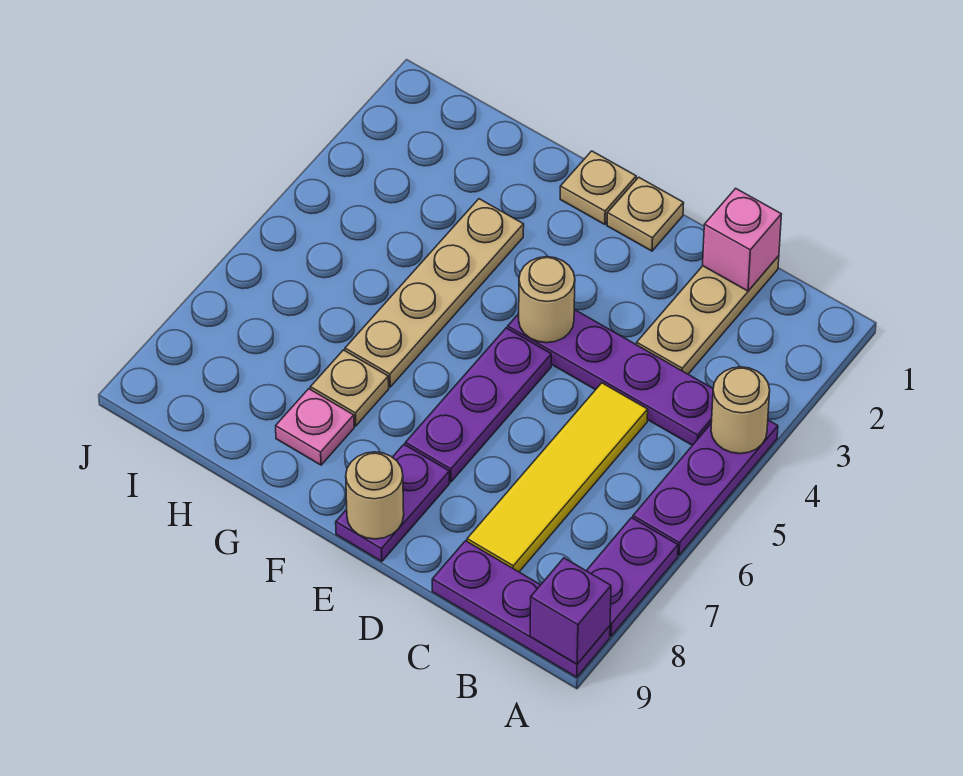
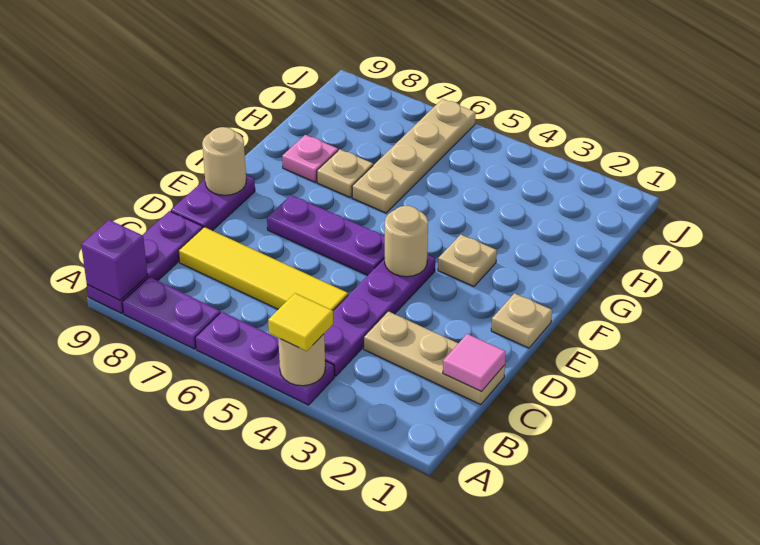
none -> yellow tile A4 level 3
pink brick C1 level 2 -> pink tile C1 level 2
purple plate E8:E9 level 1 -> purple plate D9:E9 level 1
tan plate F1 level 1 -> tan plate F3 level 1
tan plate G3:G6 level 1 -> tan plate G6:J6 level 1

